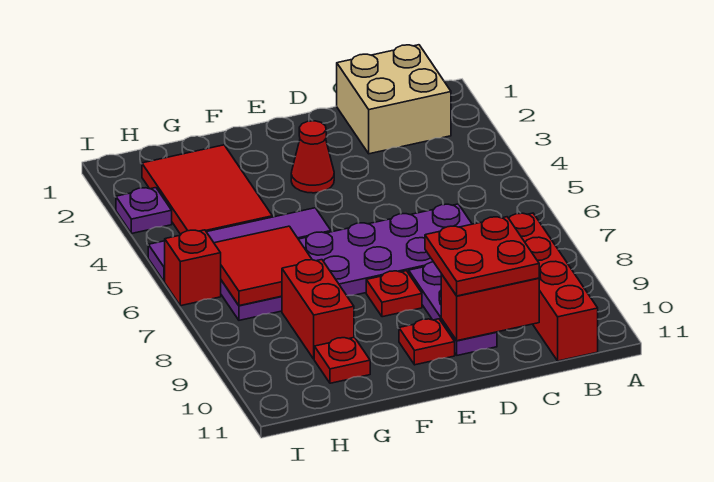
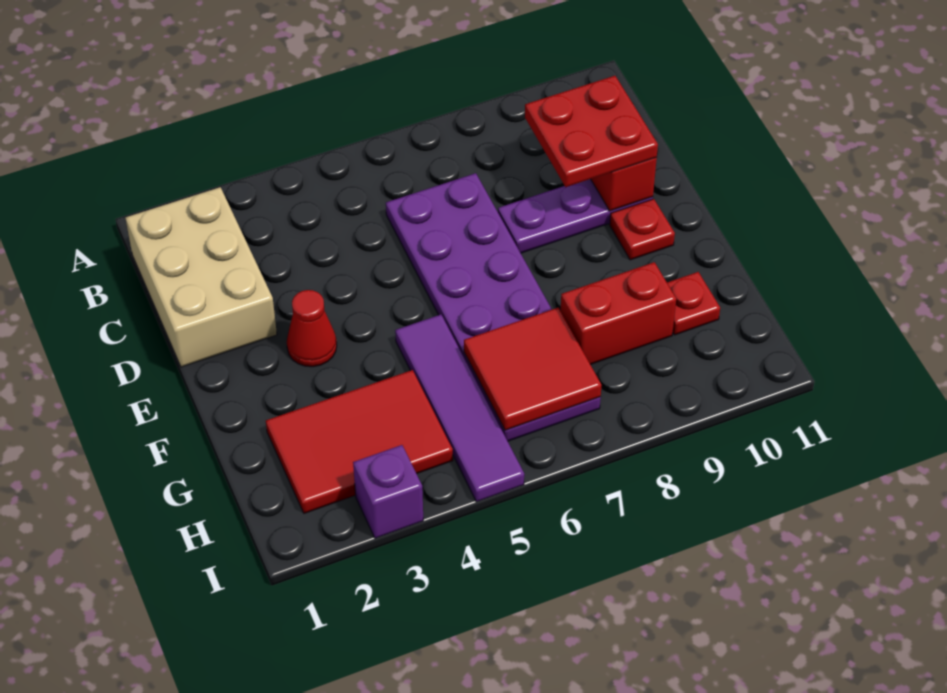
tan brick B1:C2 level 1 -> tan brick B1:D2 level 1
red brick B8:B11 level 1 -> none
red plate E8 level 1 -> none
purple plate I3 level 1 -> purple brick I3 level 1
red brick I6 level 1 -> none

